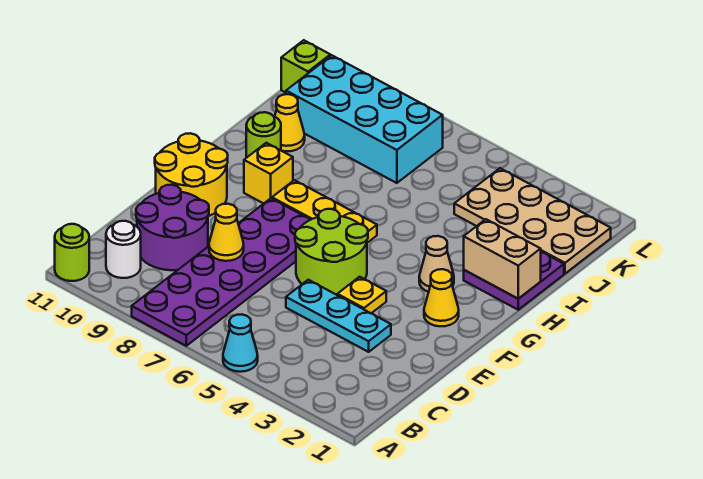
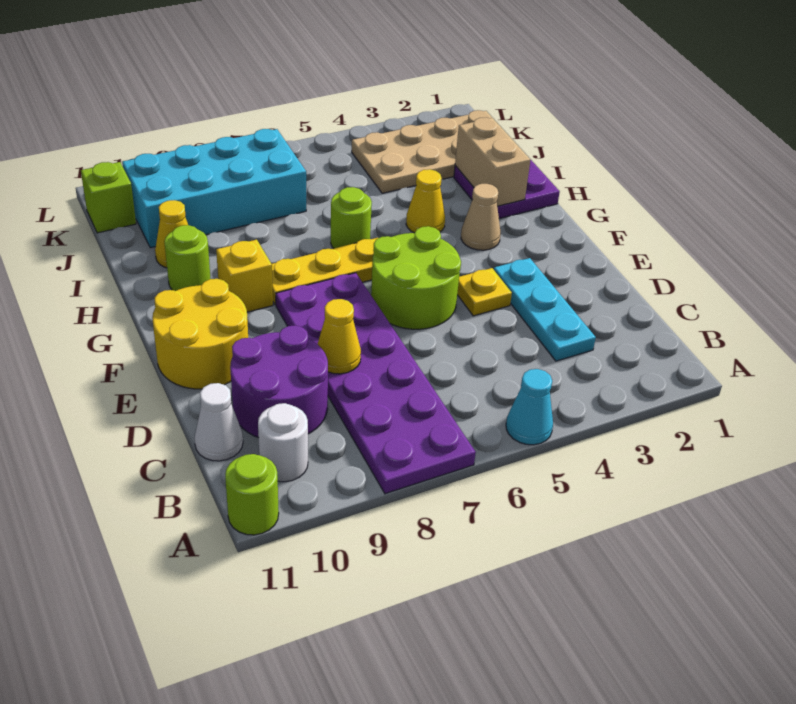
none -> white cone C11 level 1
cyan plate D3:D5 level 1 -> cyan plate C3:E3 level 1
yellow cone F2 level 1 -> yellow cone H4 level 1
tan brick H1:H2 level 2 -> tan brick H2:I2 level 2
none -> lime round brick H6 level 1

